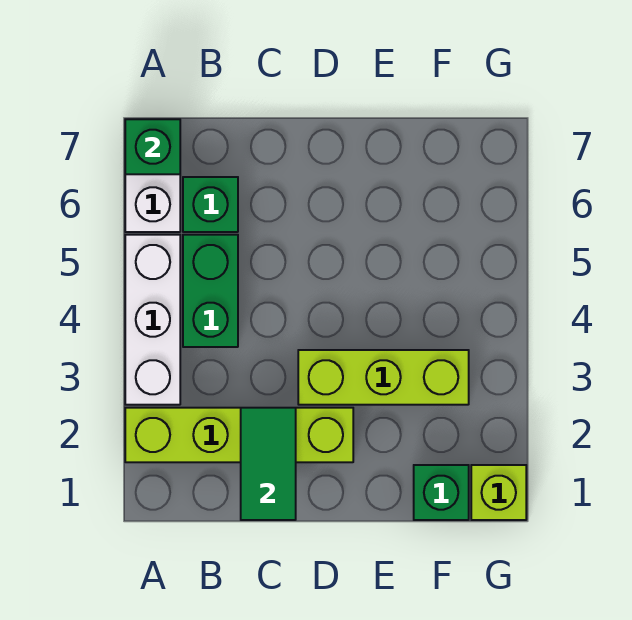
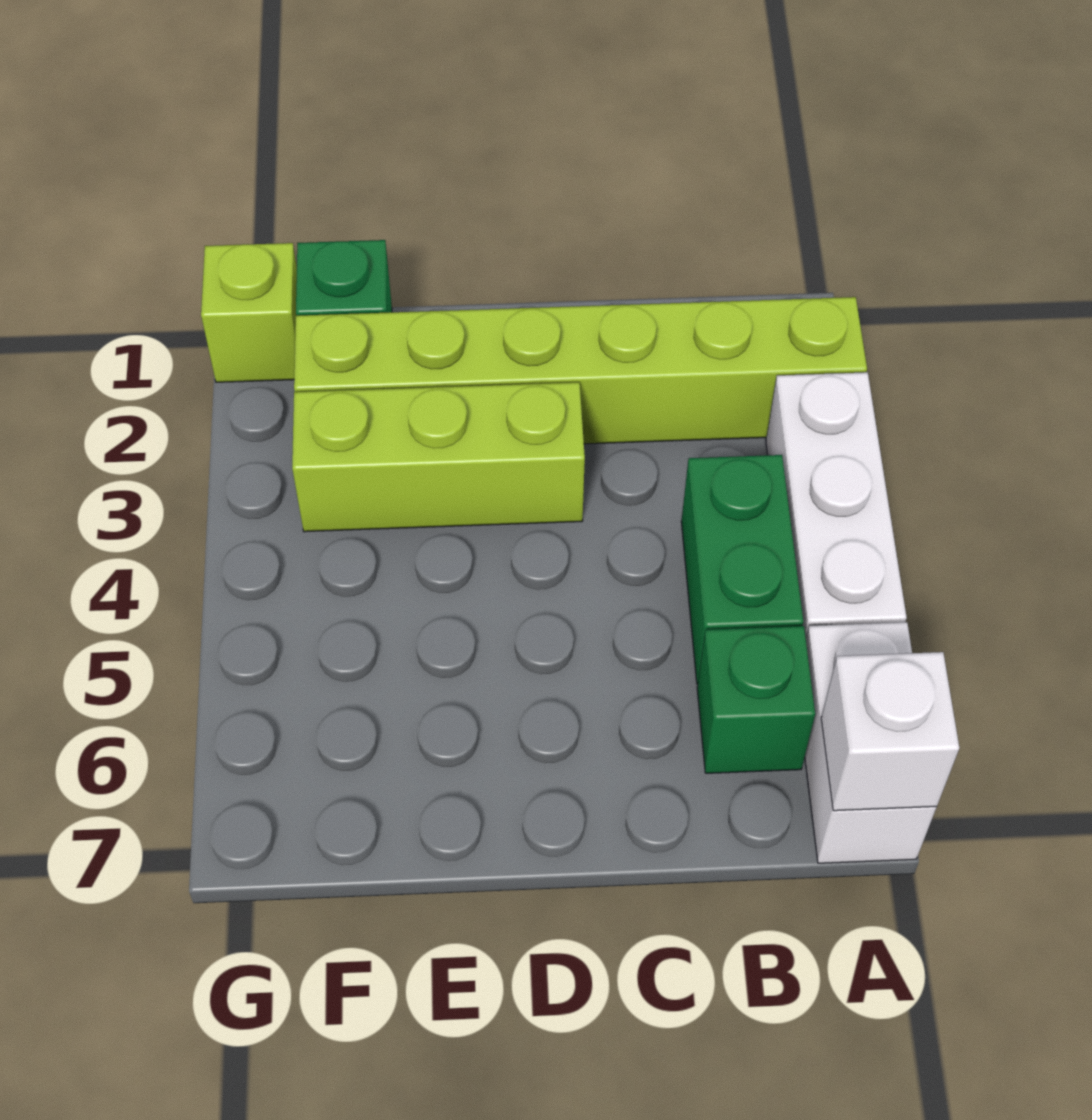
lime brick A2:D2 level 1 -> lime brick A2:F2 level 1
green brick A7 level 2 -> white brick A7 level 2
green tile C1:C2 level 2 -> none

